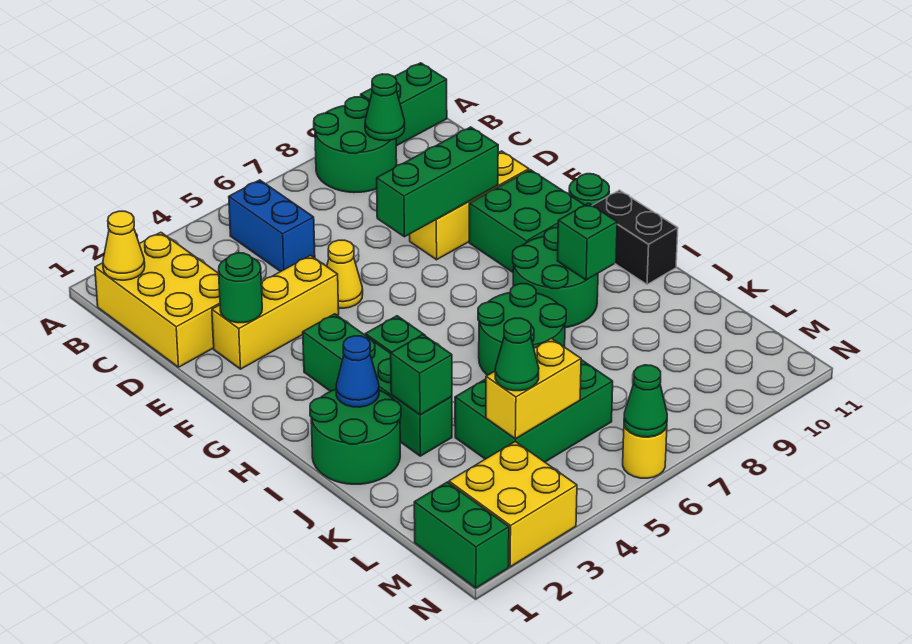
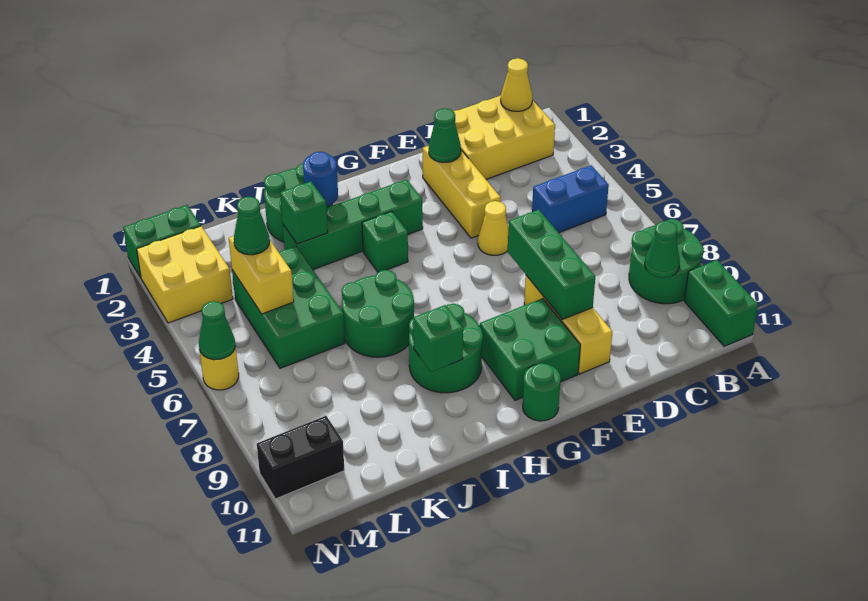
green round brick E2 level 2 -> green cone E2 level 2
black brick H11:I11 level 1 -> black brick M10:N10 level 1
blue cone I2 level 2 -> blue round brick I2 level 2

